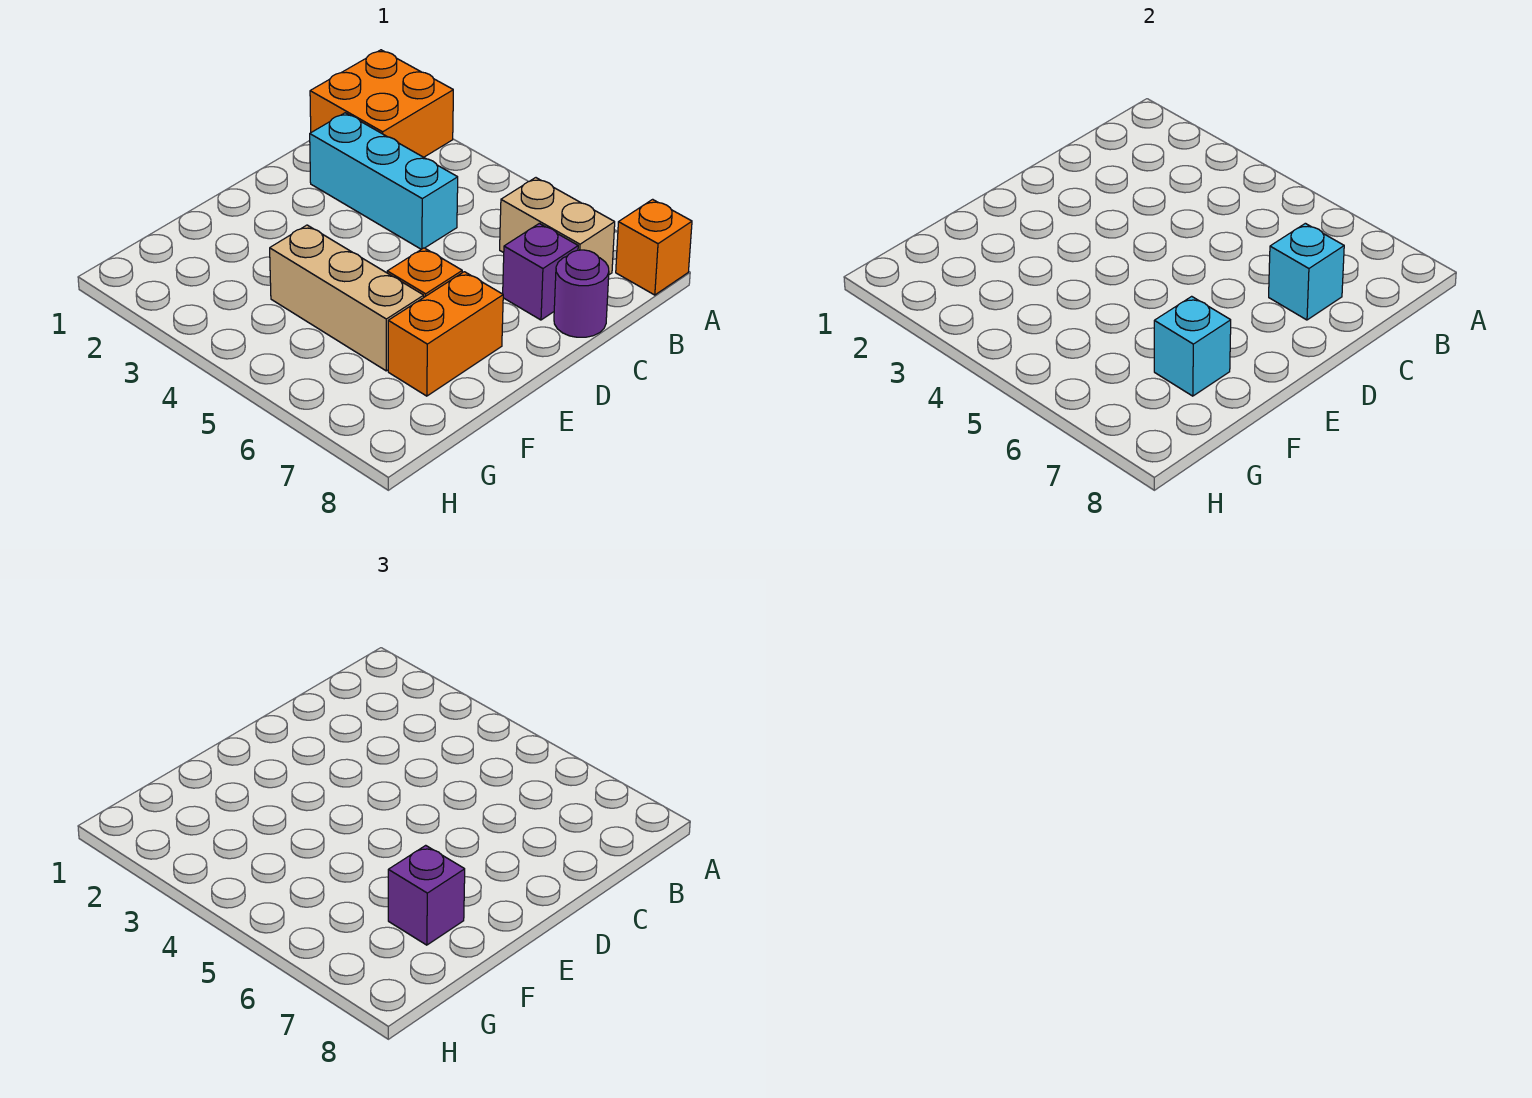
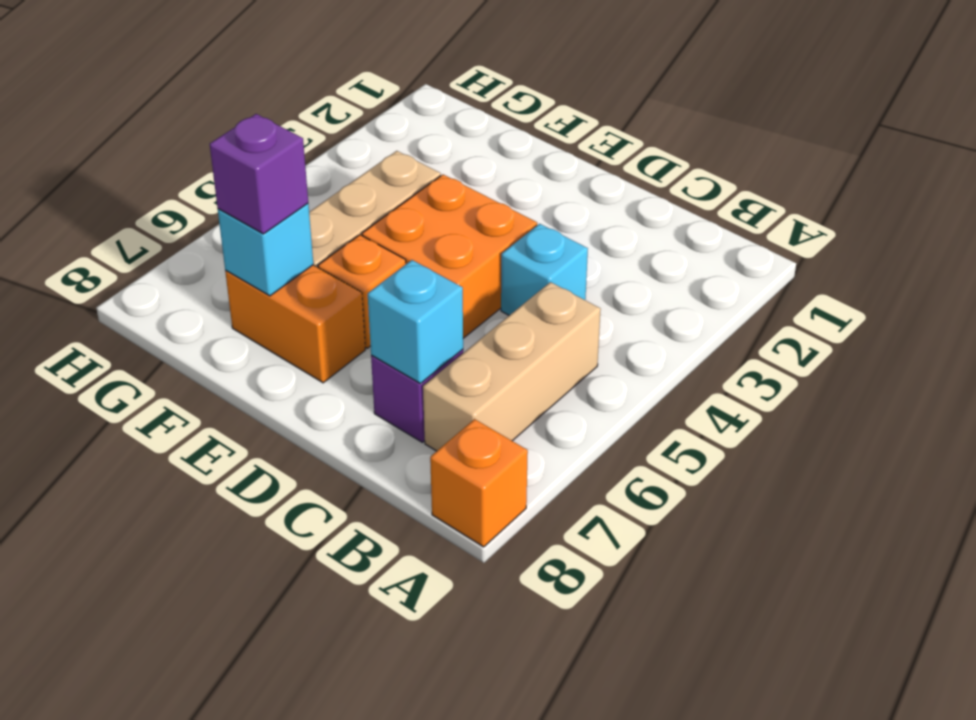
orange brick A1:B2 level 1 -> orange brick D4:E5 level 1
tan brick B6:B7 level 1 -> tan brick B5:B7 level 1
cyan brick C2:C4 level 1 -> cyan brick C4 level 1
purple round brick C8 level 1 -> none

